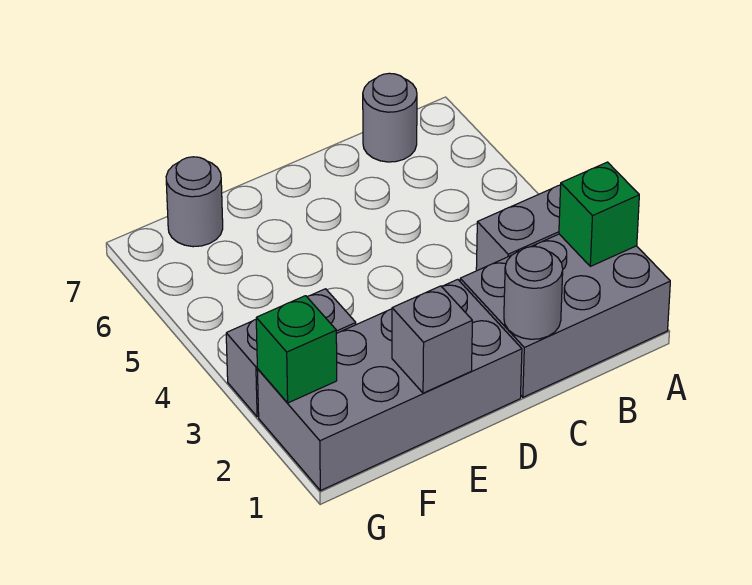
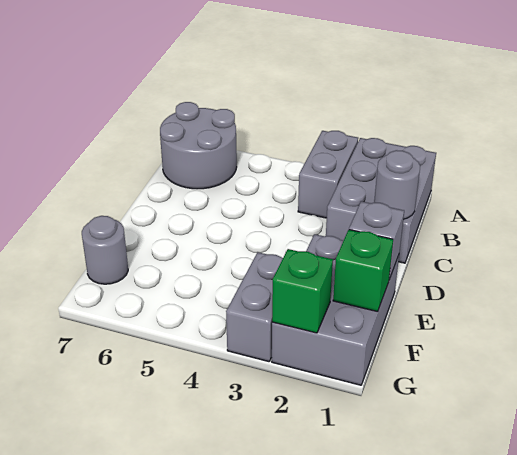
green brick A2 level 2 -> green brick F1 level 2
grey round brick B7 level 1 -> grey round brick A6:B7 level 1
grey brick D1:G2 level 1 -> grey brick E1:G2 level 1

